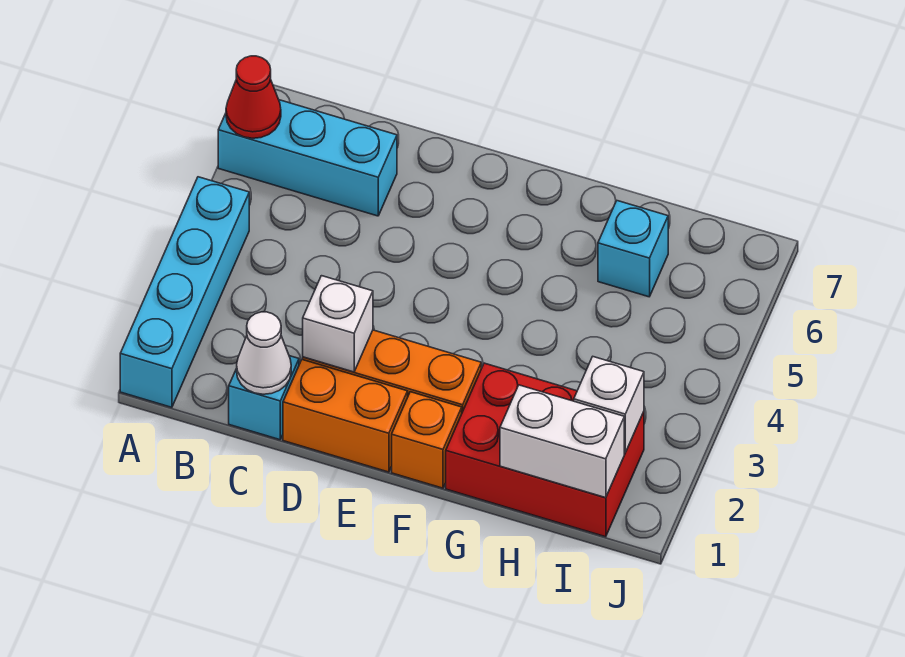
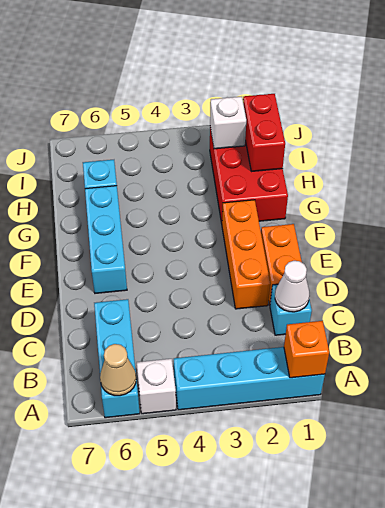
red cone A6 level 2 -> tan cone A6 level 2
white brick D2 level 2 -> white brick A5 level 1
none -> cyan brick E6:G6 level 1
orange brick F1 level 1 -> orange brick A1 level 2
white brick H1:I1 level 2 -> red brick H1:I1 level 2

